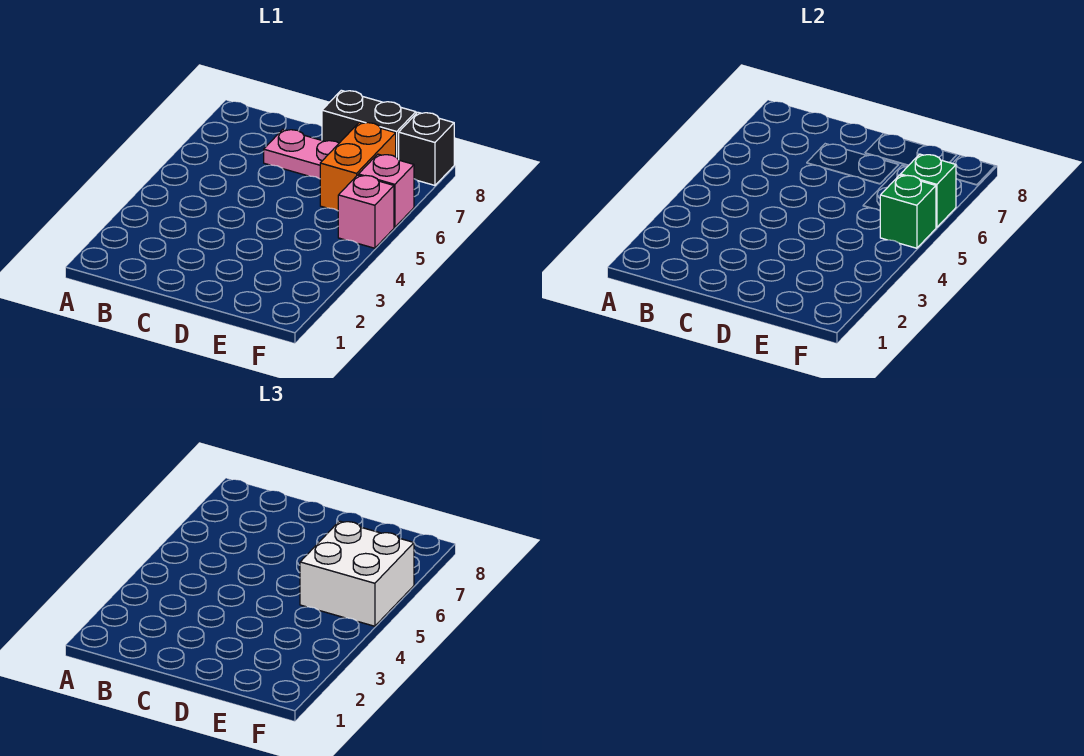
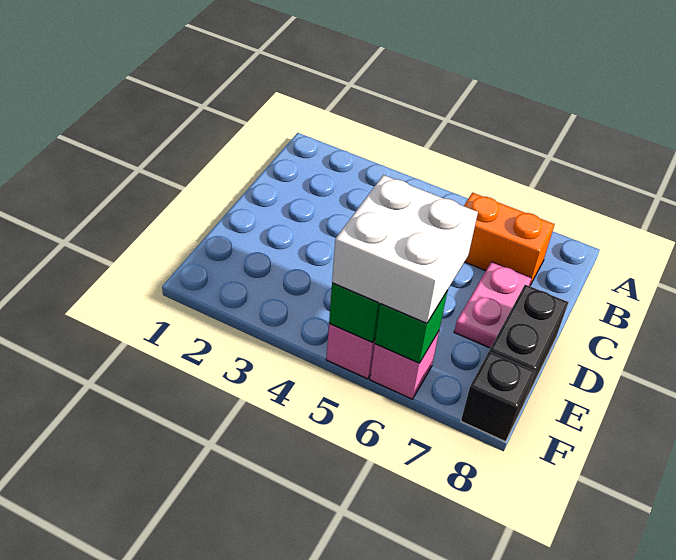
orange brick E6:E7 level 1 -> orange brick B6:B7 level 1

